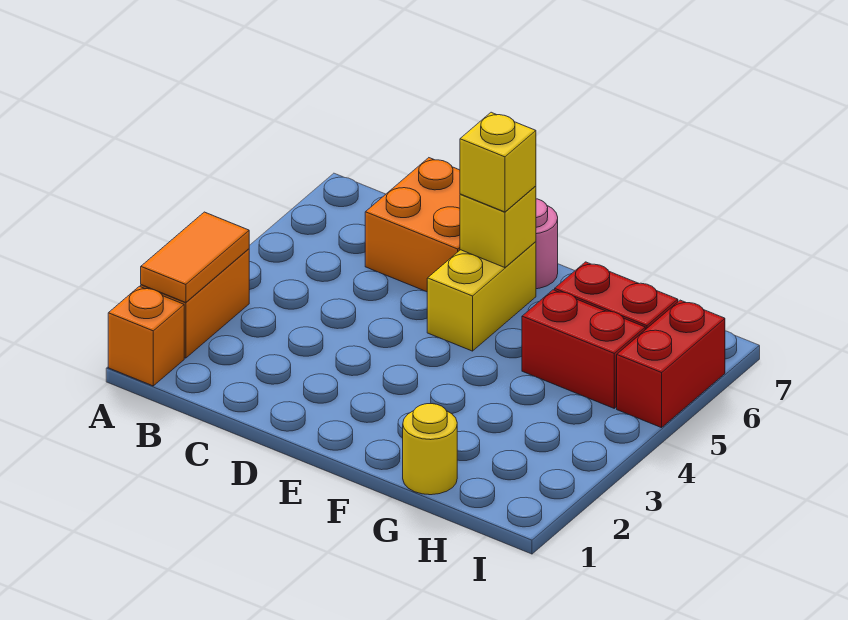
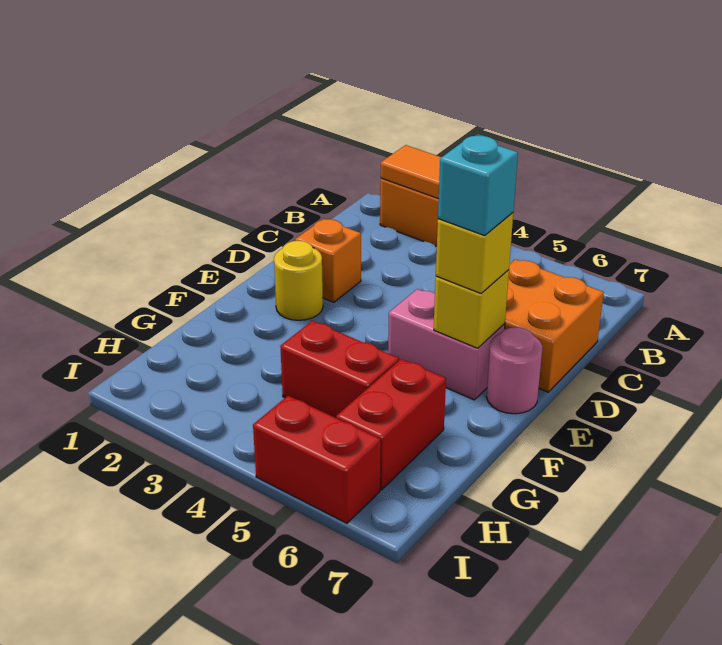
orange brick A1 level 1 -> orange brick D2 level 1
yellow brick E5:E6 level 1 -> pink brick E5:E6 level 1
none -> cyan brick E6 level 4
yellow round brick G1 level 1 -> yellow round brick E2 level 1
red brick G5:H5 level 1 -> red brick G4:G5 level 1

